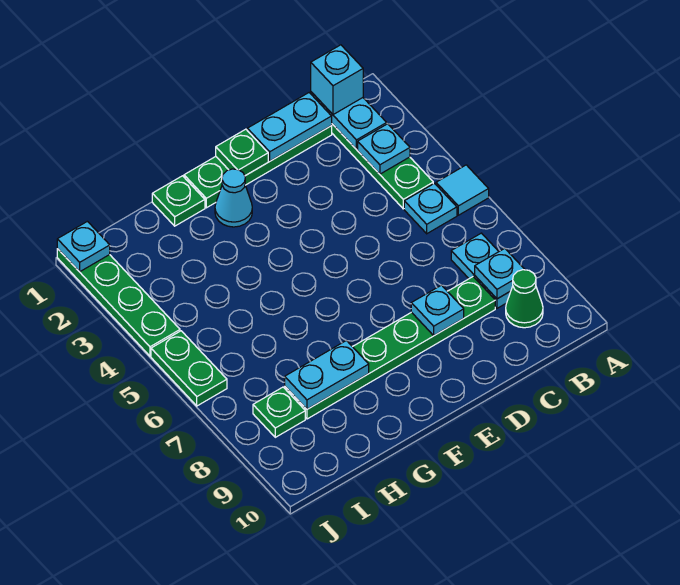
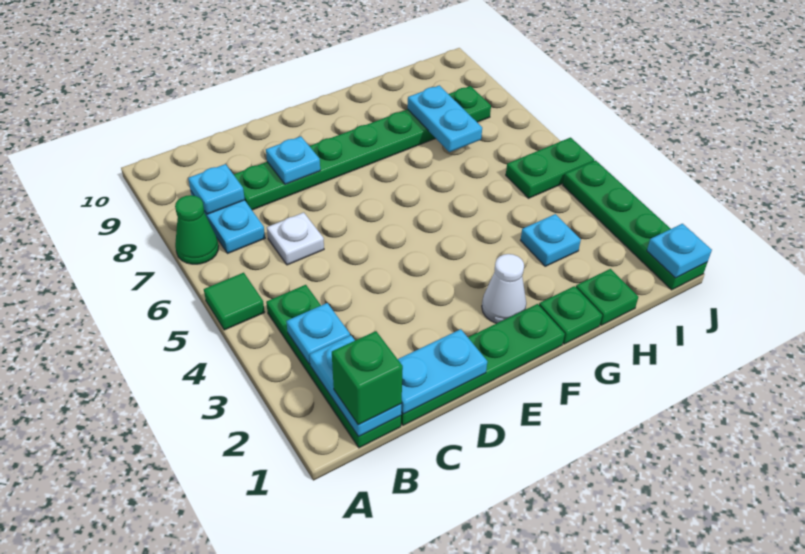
cyan tile A5 level 1 -> green tile A5 level 1
cyan brick B1 level 3 -> green brick B1 level 3
cyan plate B5 level 1 -> cyan plate H3 level 1
green cone B9 level 1 -> green cone A7 level 1
none -> white plate C6 level 1
green plate E1 level 2 -> green plate H1 level 1
cyan cone F2 level 1 -> white cone F2 level 1
cyan plate G8:H8 level 2 -> cyan plate H7:H8 level 2
green plate J5:J6 level 1 -> green plate I5:J5 level 1

